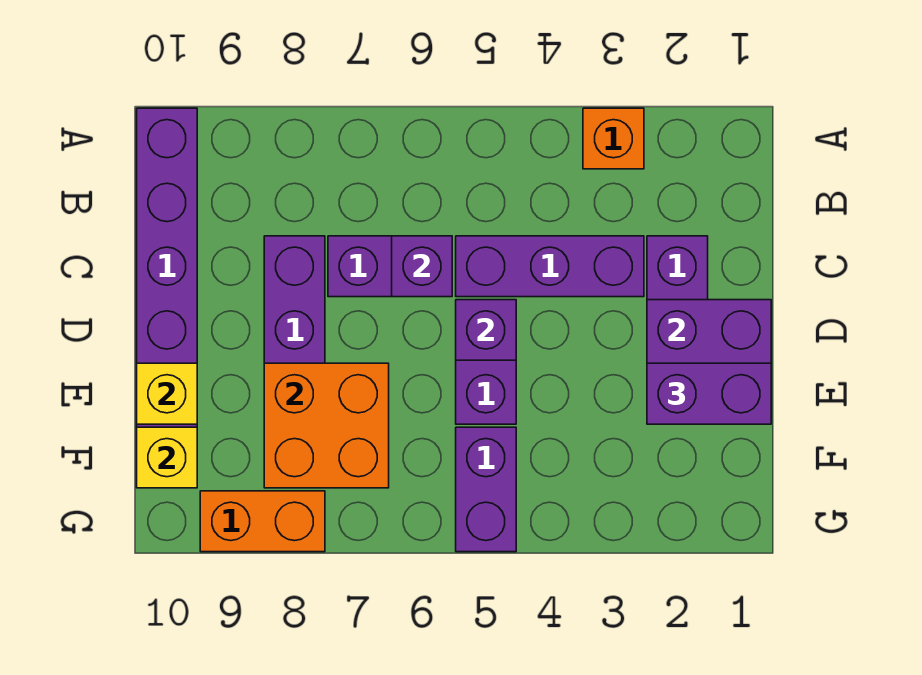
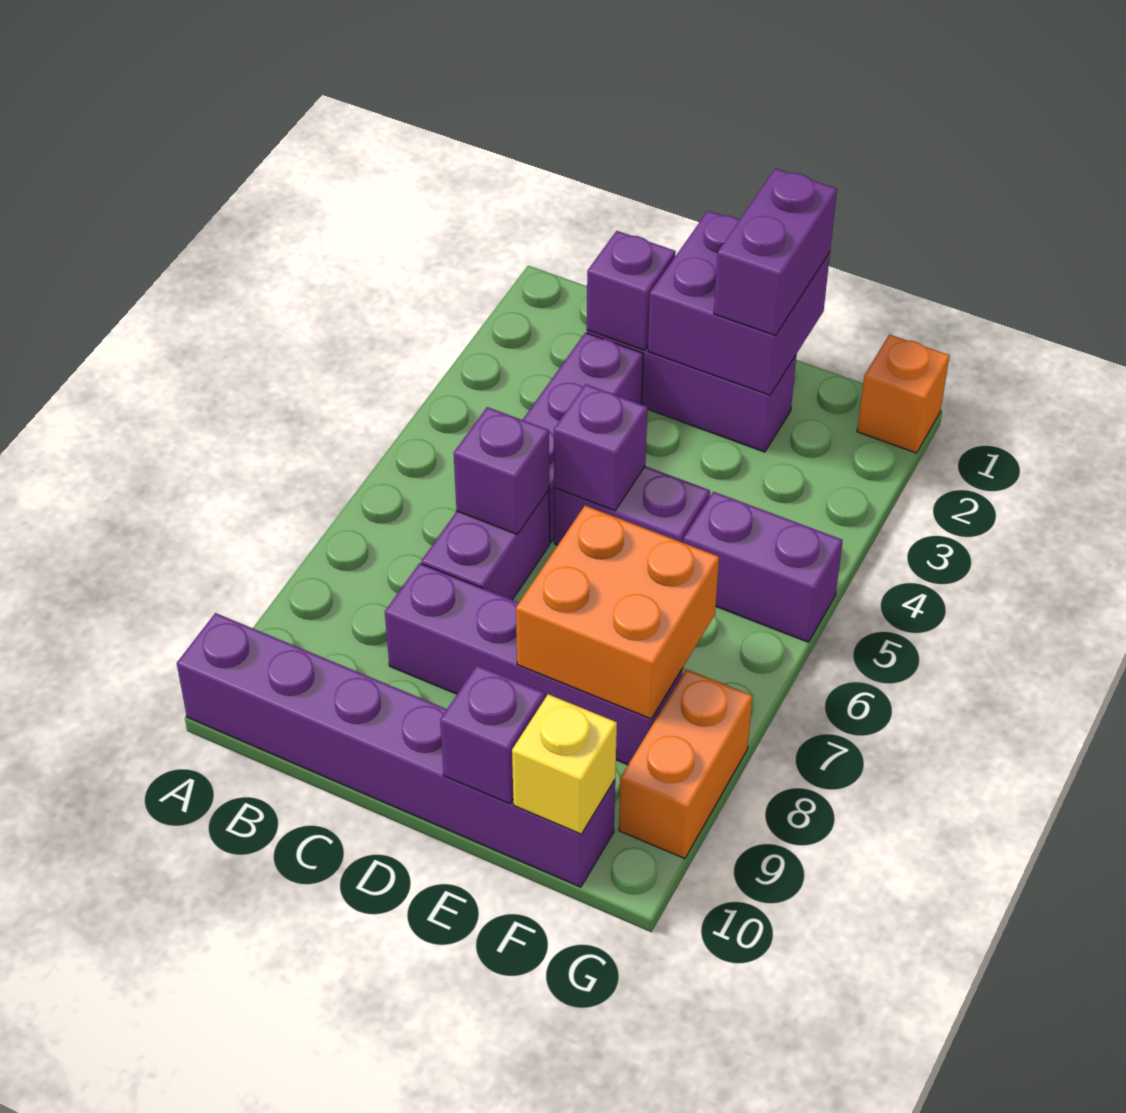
orange brick A3 level 1 -> orange brick G1 level 1
none -> purple brick C2 level 2
yellow brick E10 level 2 -> purple brick E10 level 2

